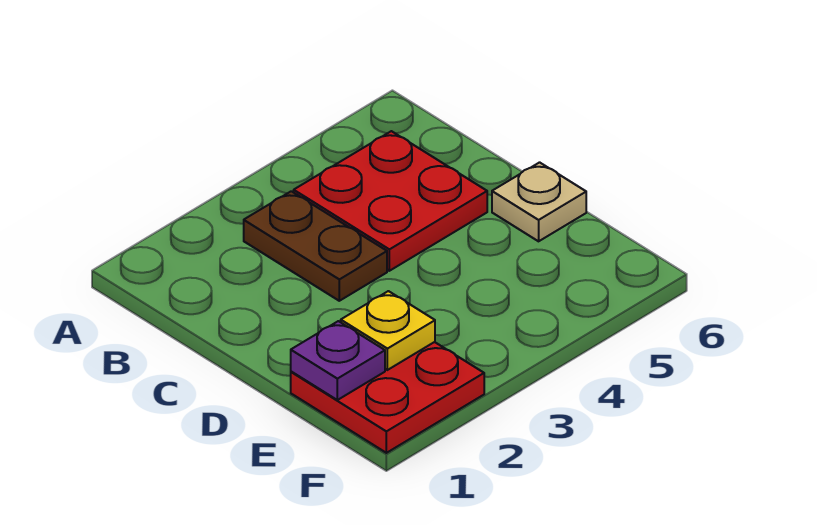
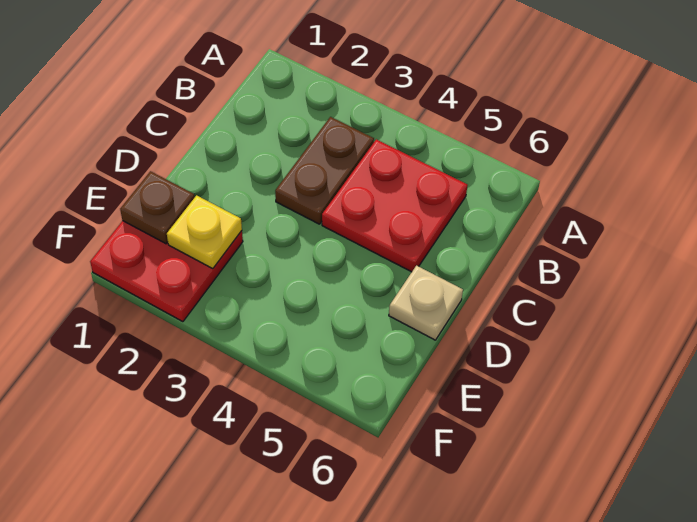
purple plate E1 level 2 -> brown plate E1 level 2

